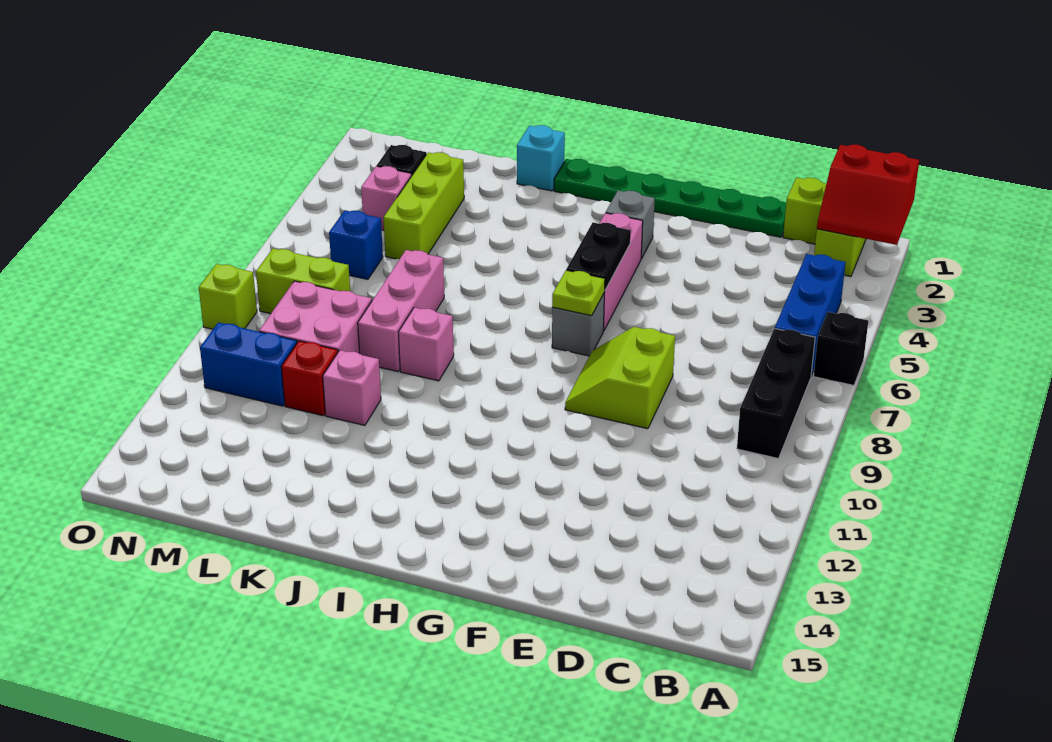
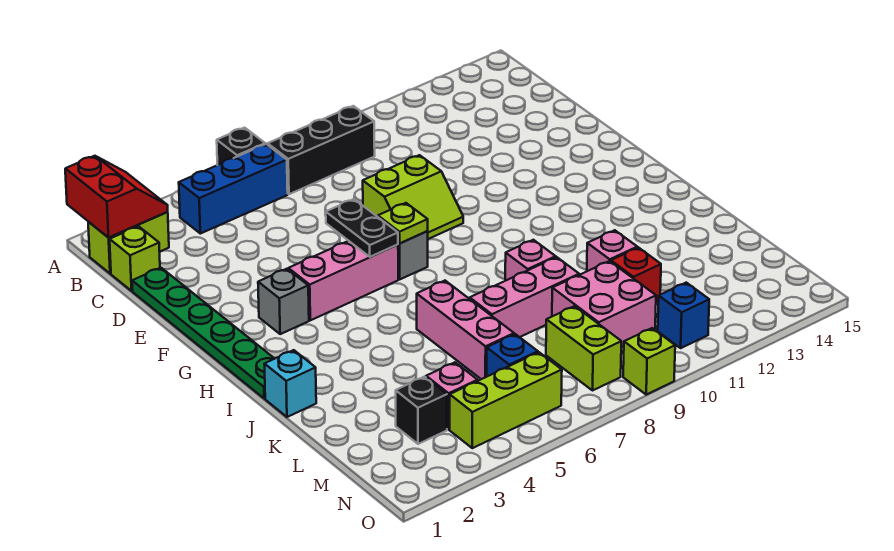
black plate G5:G6 level 2 -> black plate F6:G6 level 2
none -> pink brick J6:L6 level 1
lime brick L3:L5 level 1 -> lime brick N4:N6 level 1
blue brick M11:N11 level 1 -> blue brick N11 level 1

